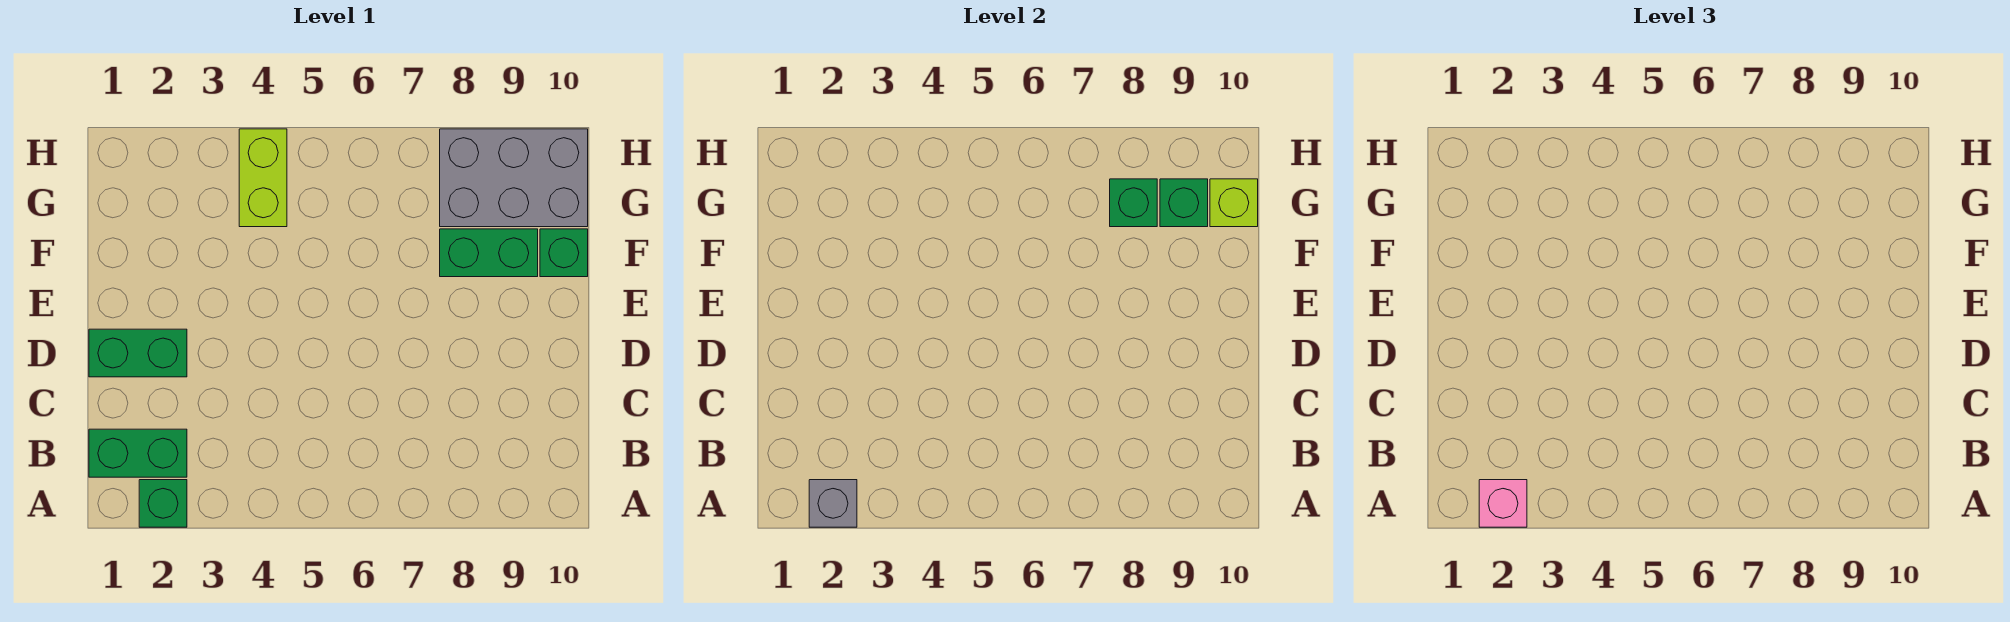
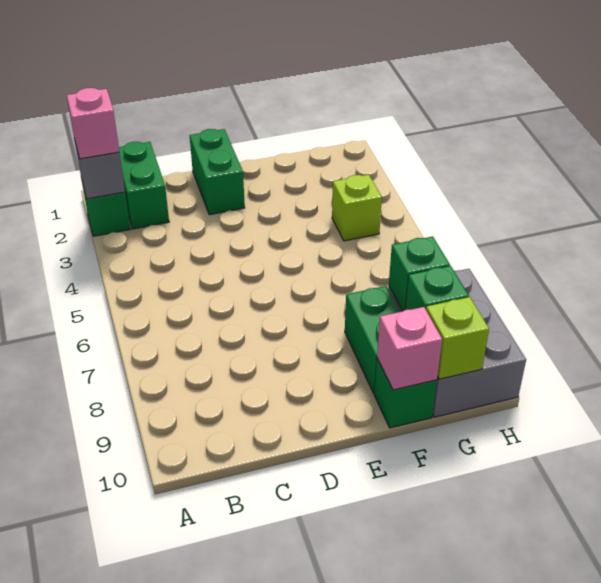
none -> pink brick F10 level 2
lime brick G4:H4 level 1 -> lime brick G4 level 1

